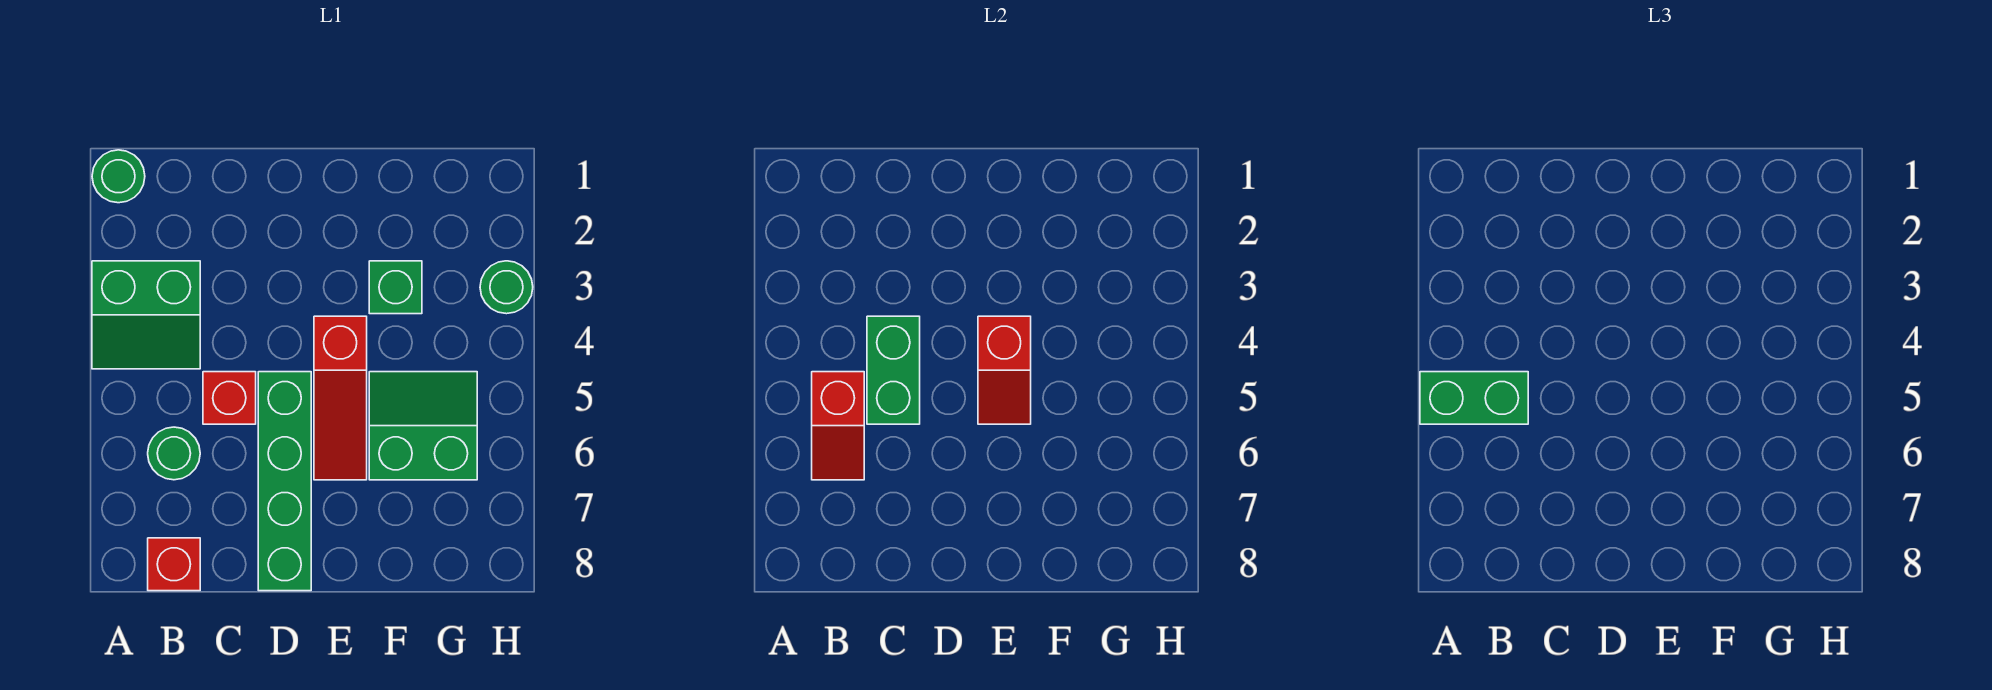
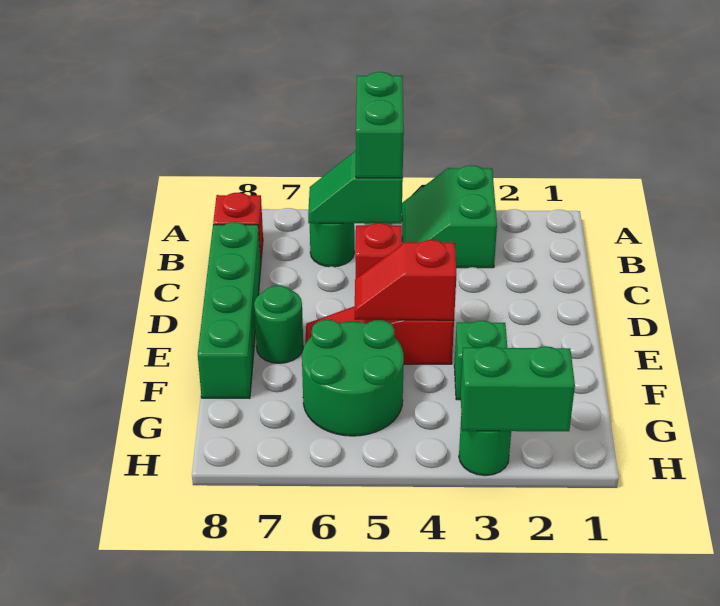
green round brick A1 level 1 -> green round brick E7 level 1
red slope B5:B6 level 2 top 5 -> green slope B5:B6 level 2 top 5
green brick C4:C5 level 2 -> green brick H2:H3 level 2
green brick D5:D8 level 1 -> green brick C8:F8 level 1
green slope F5:G6 level 1 top 6 -> green round brick F5:G6 level 1

